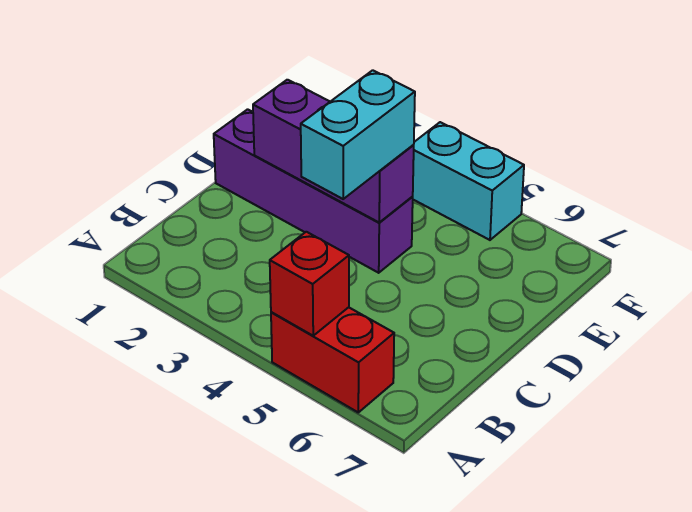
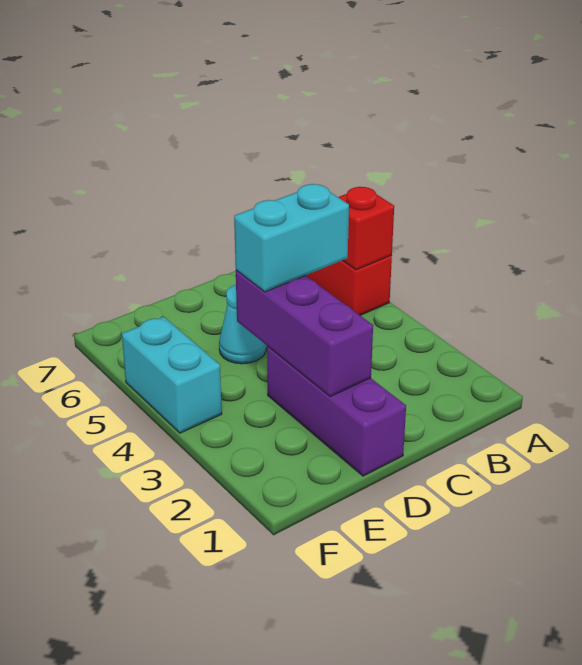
purple brick D1:D4 level 1 -> purple brick D1:D3 level 1
none -> cyan cone D5 level 1

